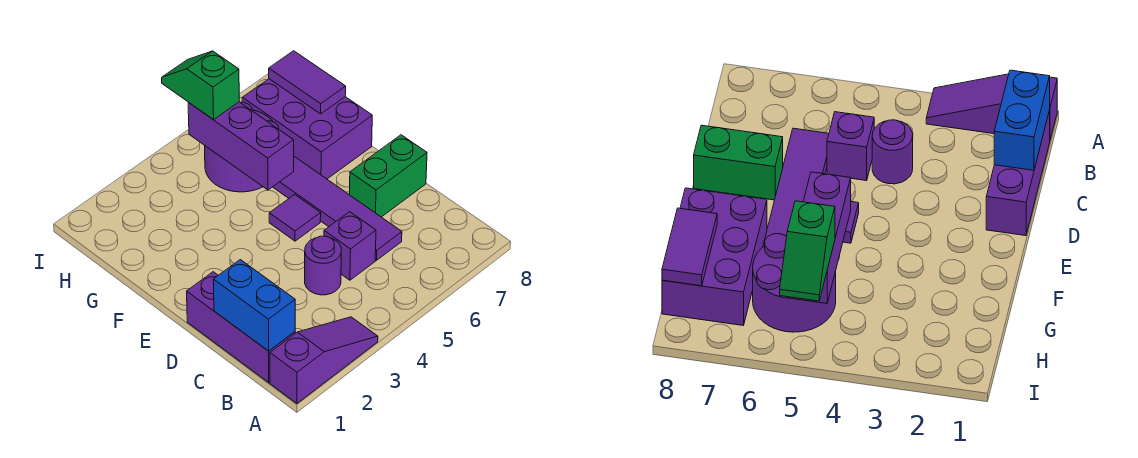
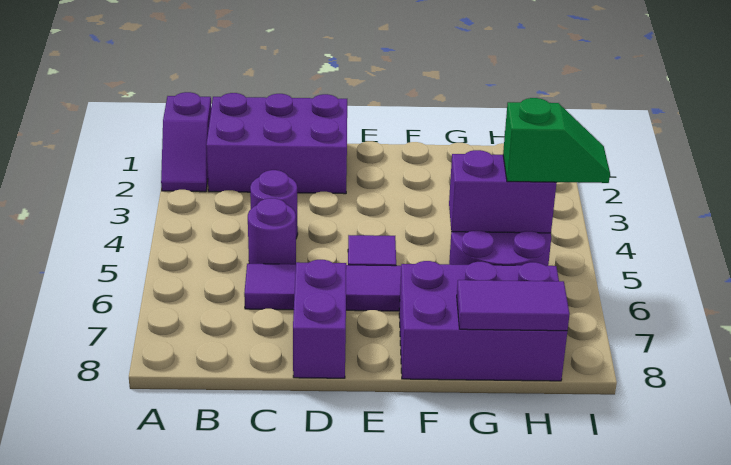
purple slope A1:A3 level 1 top 1 -> purple slope A1:A2 level 1 top 1
purple brick B1:D1 level 1 -> purple brick B1:D2 level 1
blue brick B1:C1 level 2 -> none
purple brick C5 level 1 -> purple round brick C5 level 1
green brick D7:D8 level 1 -> purple brick D7:D8 level 1
purple brick F5:H5 level 2 -> purple brick G5:H5 level 2

